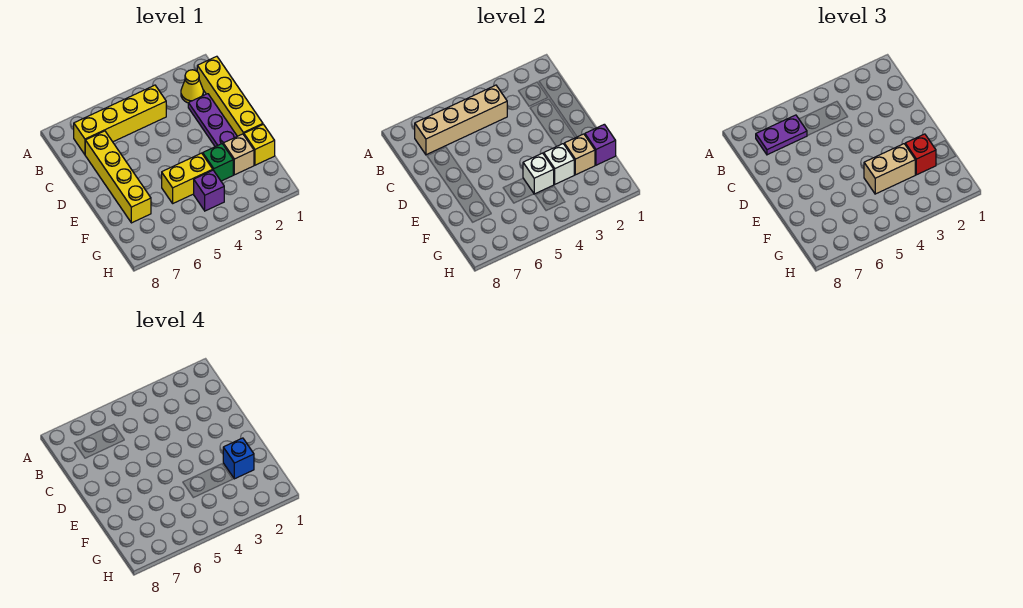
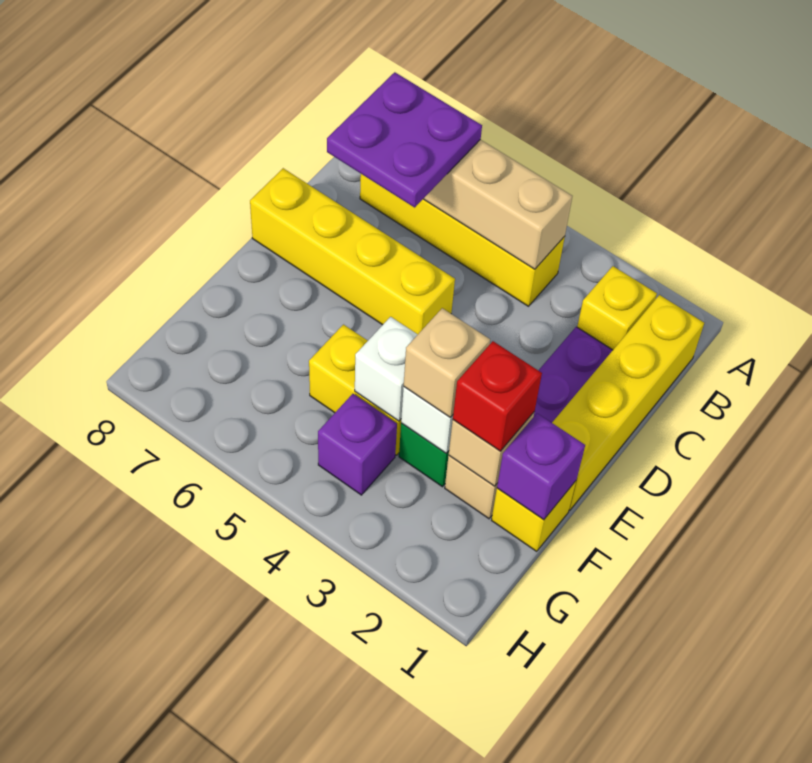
yellow cone B2 level 1 -> yellow brick B2 level 1
purple plate B6:B7 level 3 -> purple plate B6:C7 level 3
yellow brick C7:F7 level 1 -> yellow brick D5:D8 level 1
blue brick F2 level 4 -> none
tan brick F3:F4 level 3 -> tan brick F3 level 3

